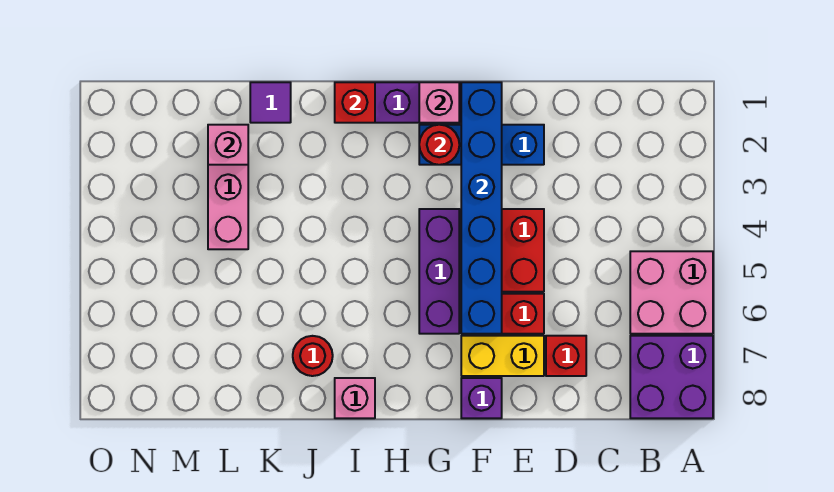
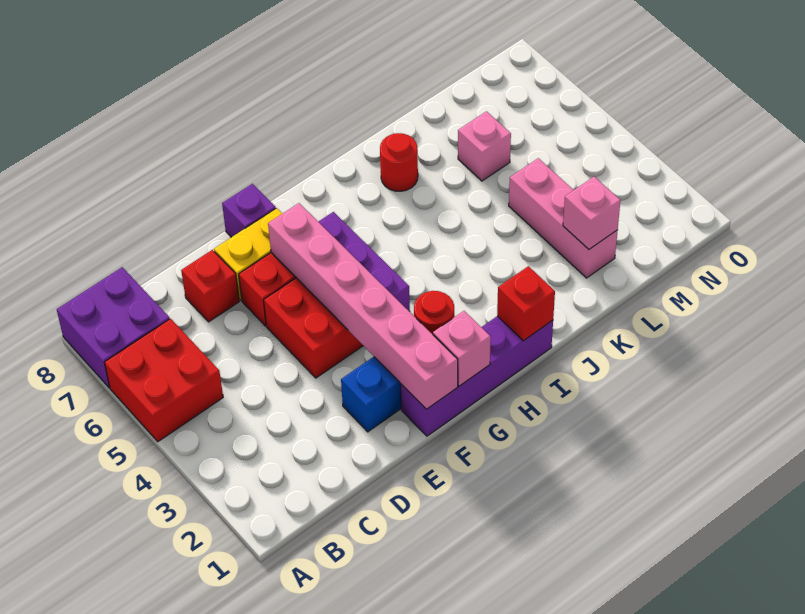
pink brick A5:B6 level 1 -> red brick A5:B6 level 1
blue brick F1:F6 level 2 -> pink brick F1:F6 level 2
pink brick I8 level 1 -> pink brick L6 level 1
purple tile K1 level 1 -> none

